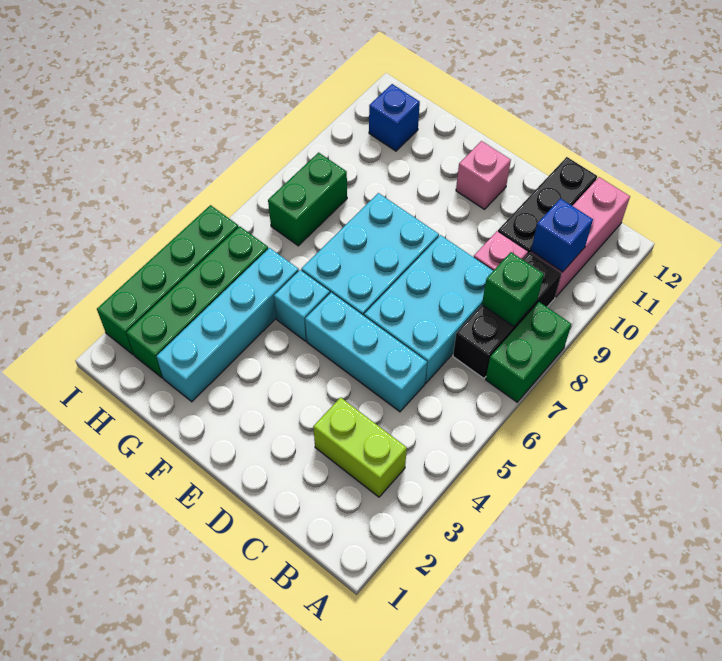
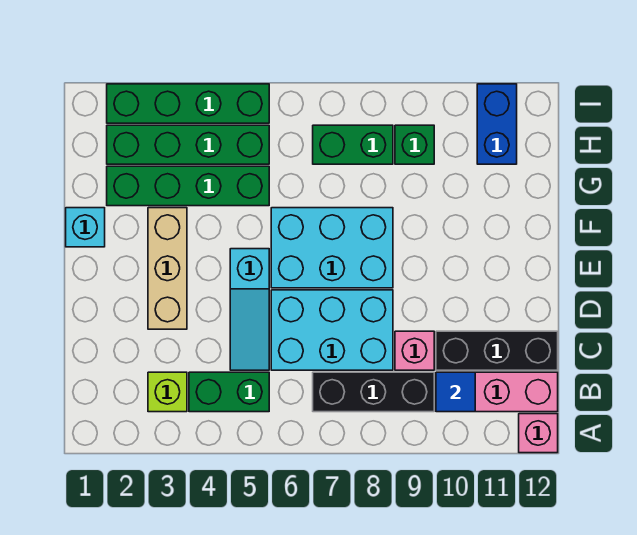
green brick A7:A8 level 1 -> green brick B4:B5 level 1
lime brick B3:C3 level 1 -> lime brick B3 level 1
green brick B8 level 2 -> green brick H9 level 1
blue brick B10 level 2 -> blue tile B10 level 2
cyan brick C5:E5 level 1 -> cyan slope C5:E5 level 1 top E
none -> tan brick D3:F3 level 1
pink brick E11 level 1 -> pink brick A12 level 1
cyan brick F5 level 1 -> cyan brick F1 level 1
cyan brick G2:G5 level 1 -> green brick G2:G5 level 1
blue brick H11 level 1 -> blue brick H11:I11 level 1

